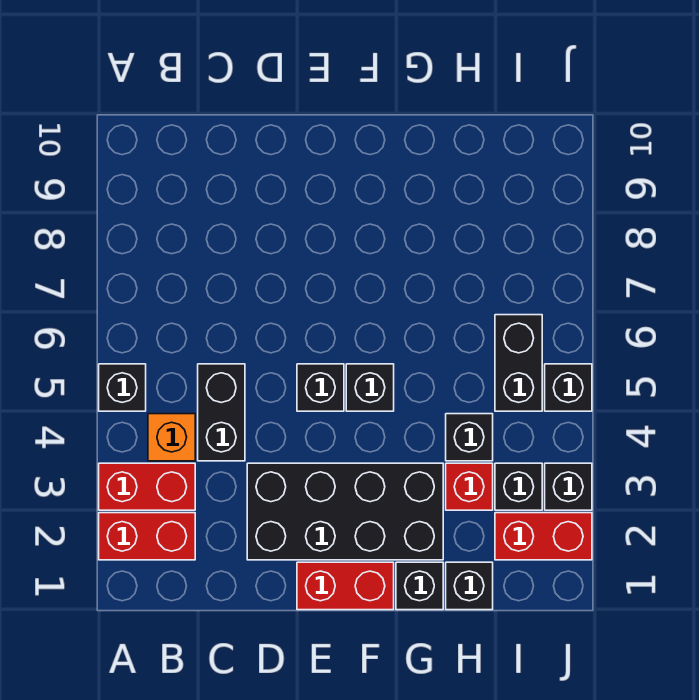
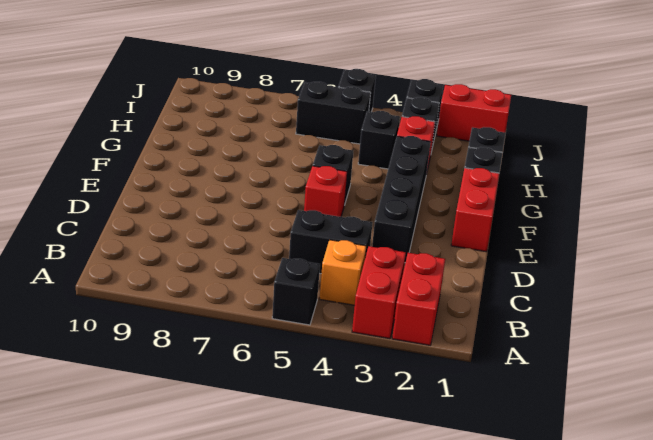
black brick D2:G3 level 1 -> black brick D3:G3 level 1
black brick E5 level 1 -> red brick E5 level 1
red brick I2:J2 level 1 -> red brick J1:J2 level 1

